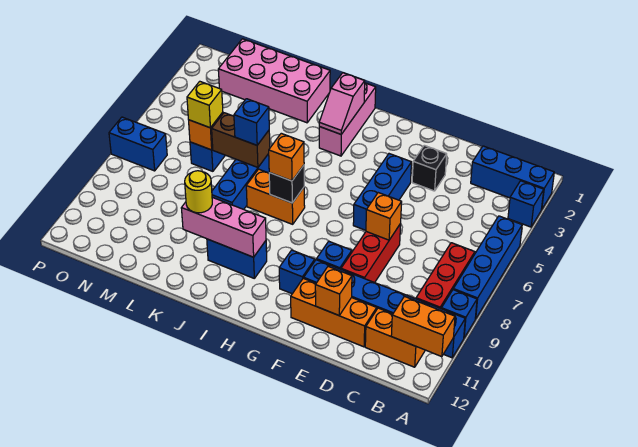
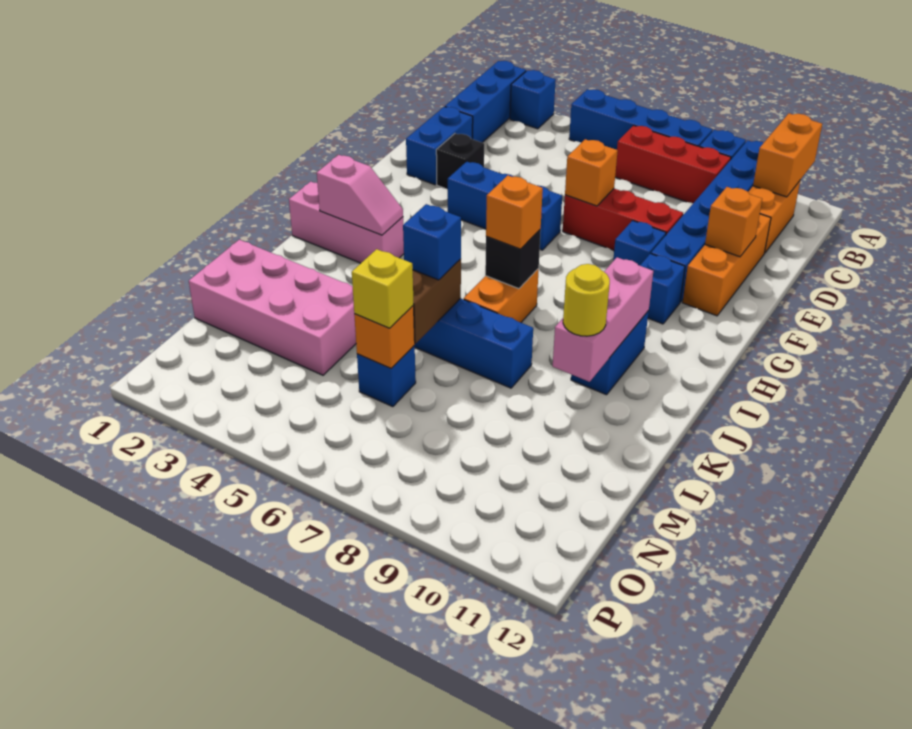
pink brick K1:N2 level 1 -> pink brick L1:M4 level 1
blue brick O7:P7 level 1 -> blue brick D2:E2 level 1

